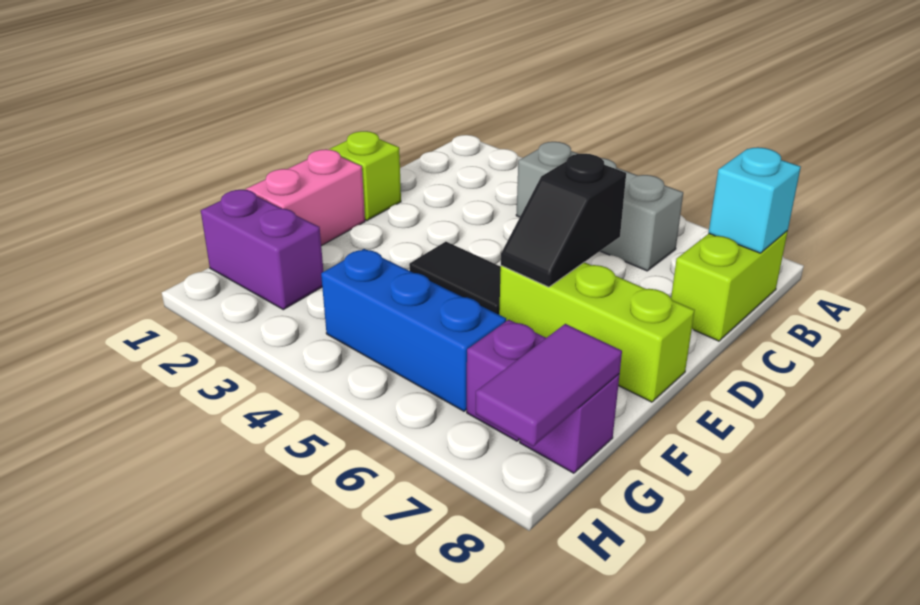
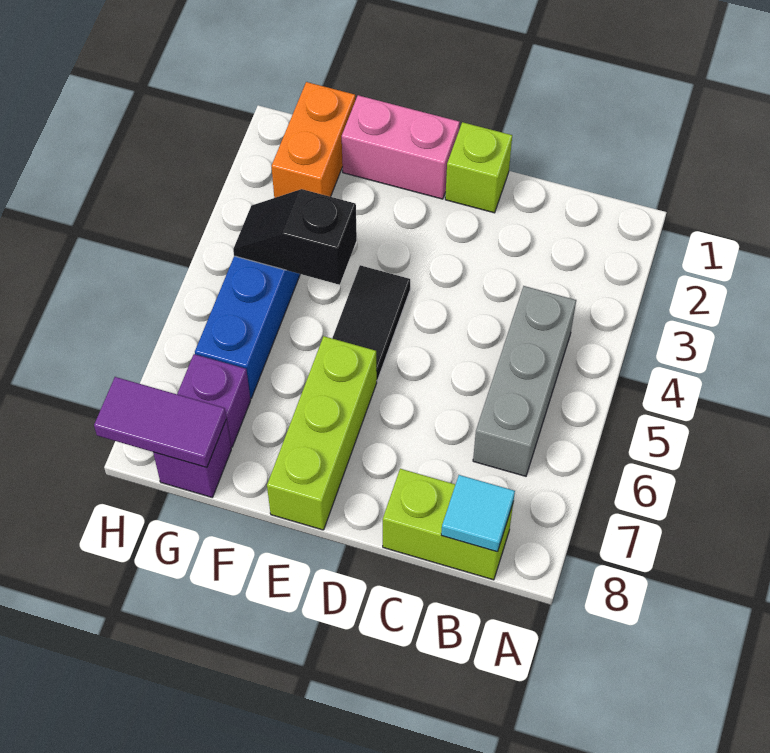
cyan brick B8 level 2 -> cyan tile B8 level 2
black slope D6:E6 level 2 top D -> black slope F4:G4 level 2 top F
purple brick G1:G2 level 1 -> orange brick G1:G2 level 1

